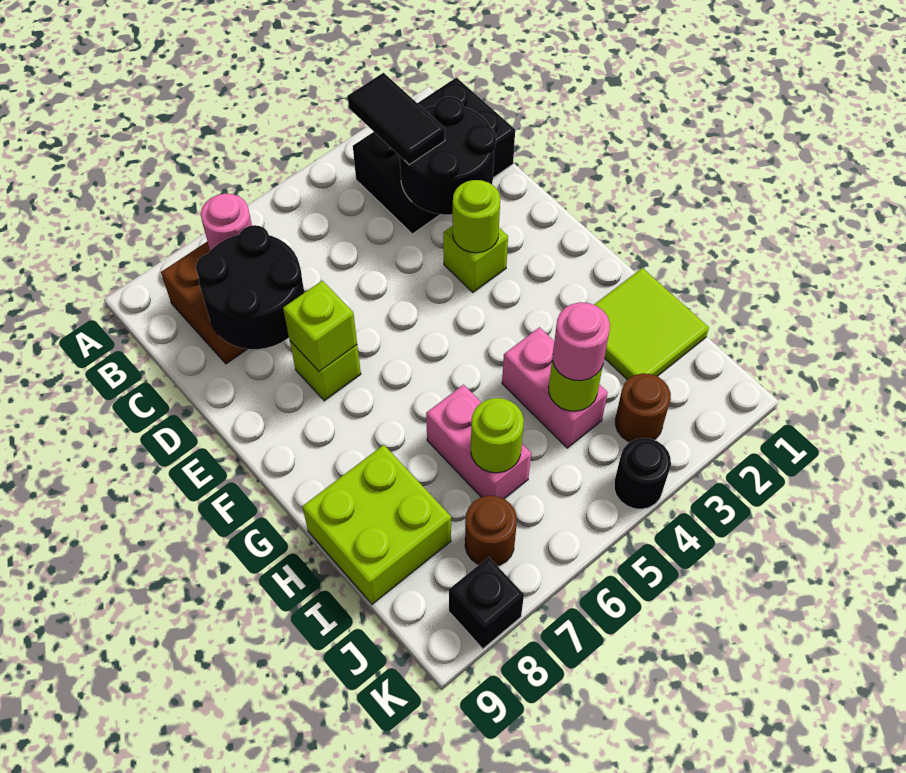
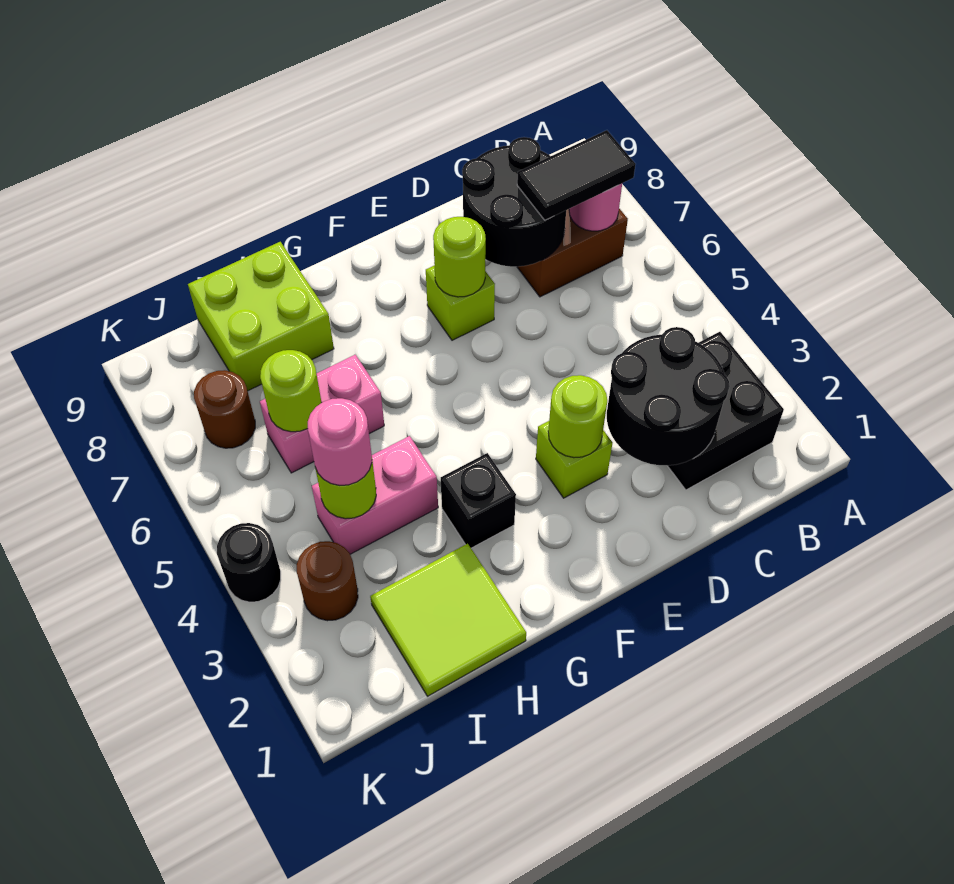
black brick B1:C3 level 1 -> black brick B2:C3 level 1
black tile B3:C3 level 3 -> black tile B7:C7 level 3
lime brick E7 level 2 -> lime round brick E7 level 2
black brick K8 level 1 -> black brick G3 level 1

